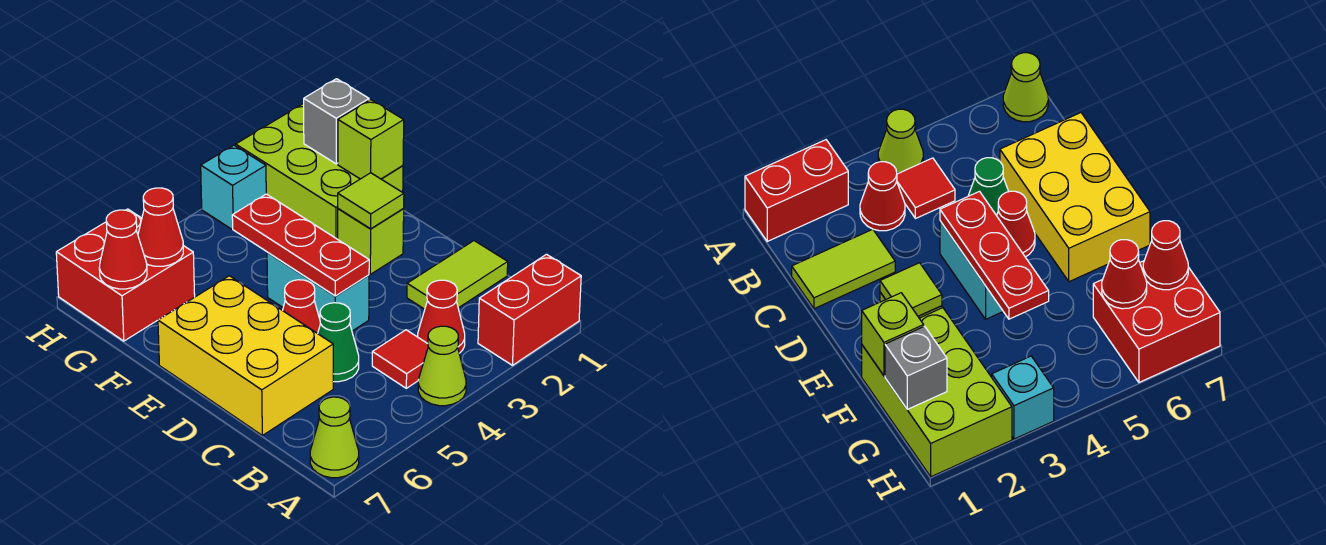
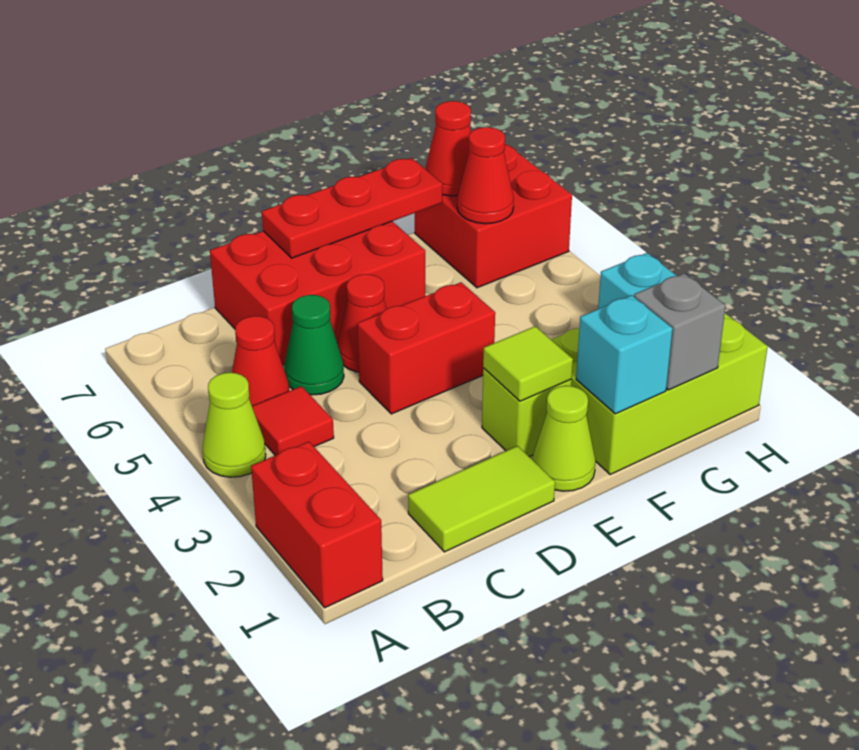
lime cone A7 level 1 -> lime cone E1 level 1
red cone B3 level 1 -> red cone B5 level 1
lime tile C1:C2 level 1 -> lime tile C1:D1 level 1
yellow brick C6:E7 level 1 -> red brick C6:E7 level 1
cyan brick D4:E4 level 1 -> red brick D4:E4 level 1
red plate D4:F4 level 2 -> red plate D7:F7 level 2
lime brick F1 level 2 -> cyan brick F1 level 2

